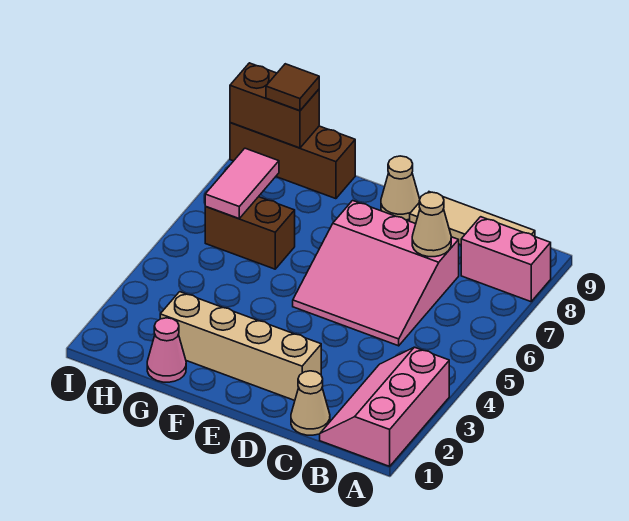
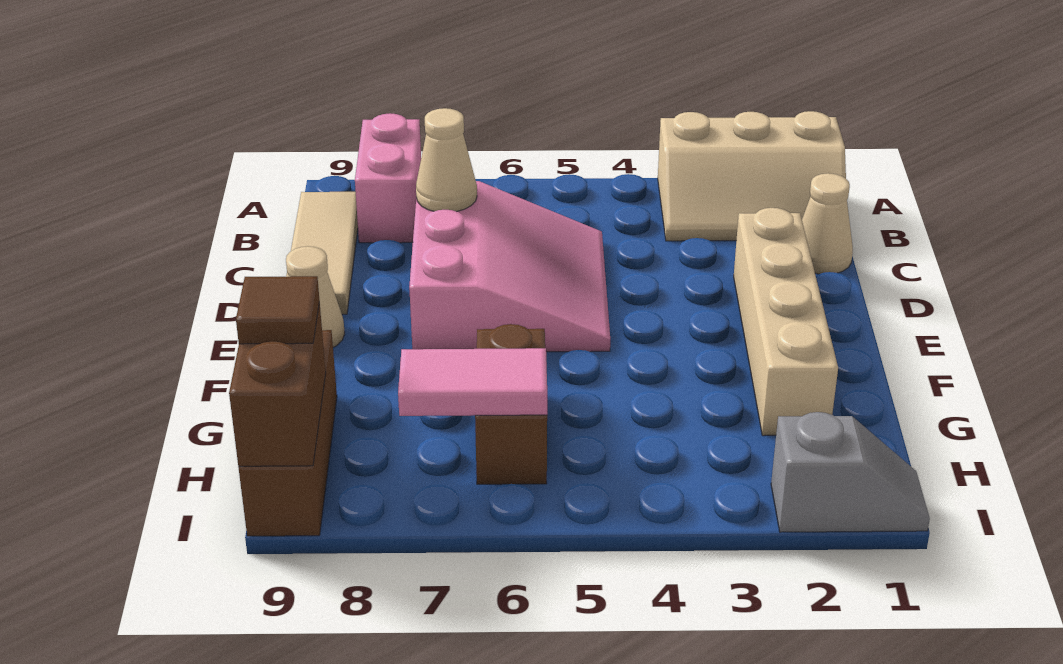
pink slope A1:B3 level 1 top A -> tan slope A1:B3 level 1 top A
pink cone G1 level 1 -> none
none -> grey slope I1:I2 level 1 top 2

